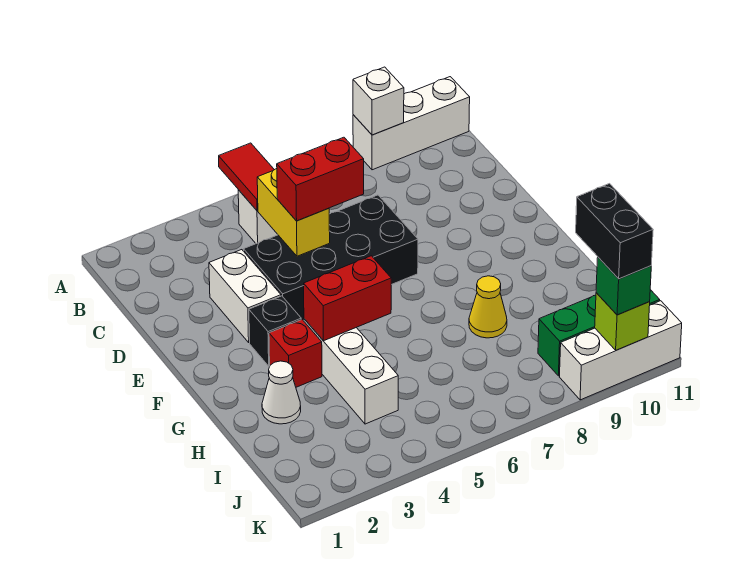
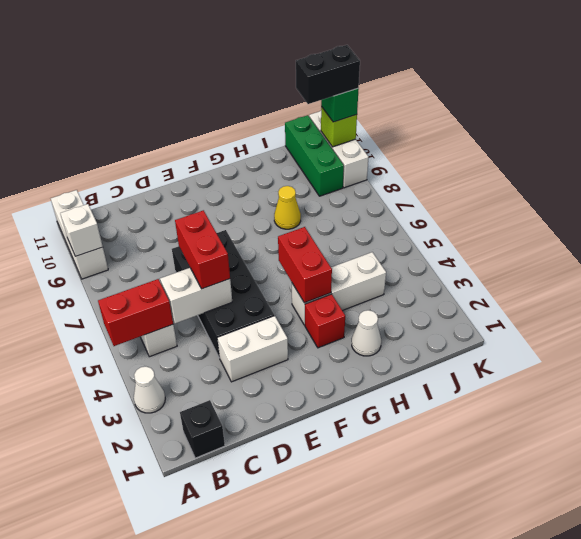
none -> white cone A3 level 1
red tile A5:B5 level 2 -> red brick A5:B5 level 2
yellow brick C5:D5 level 2 -> white brick C5:D5 level 2
black brick F3 level 1 -> black brick B1 level 1

